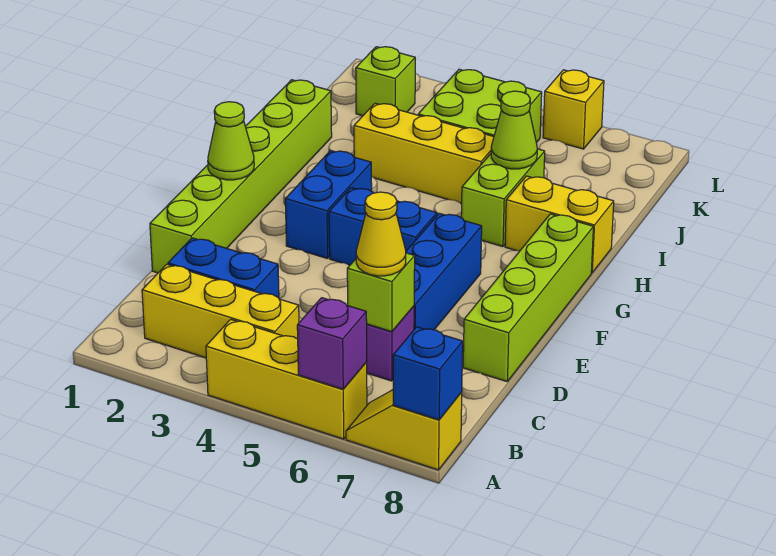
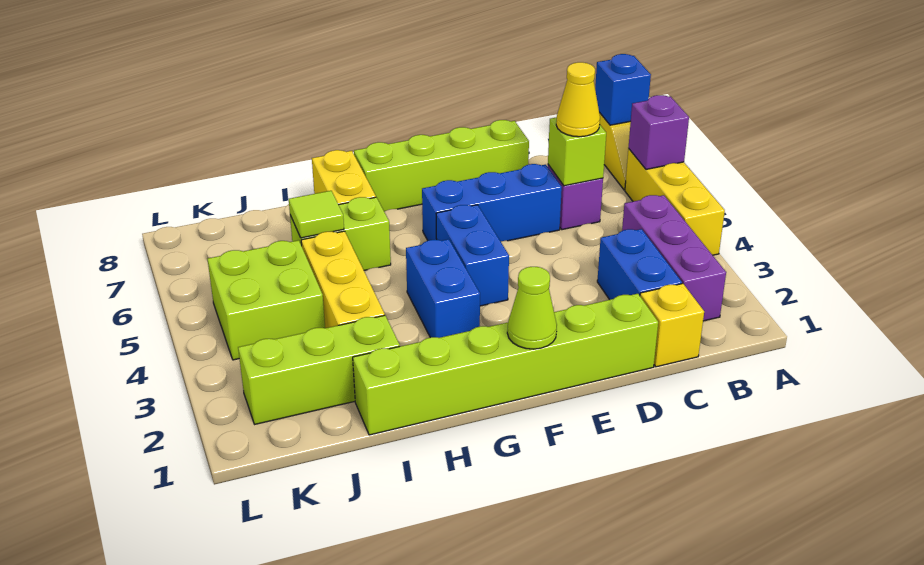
yellow brick B2:B4 level 1 -> purple brick B2:B4 level 1
blue brick F3:G3 level 1 -> blue brick G3:G4 level 1
lime cone I6 level 2 -> lime tile I6 level 2
lime brick K2 level 1 -> lime brick I2:K2 level 1
yellow brick L6 level 1 -> yellow brick C1 level 1

